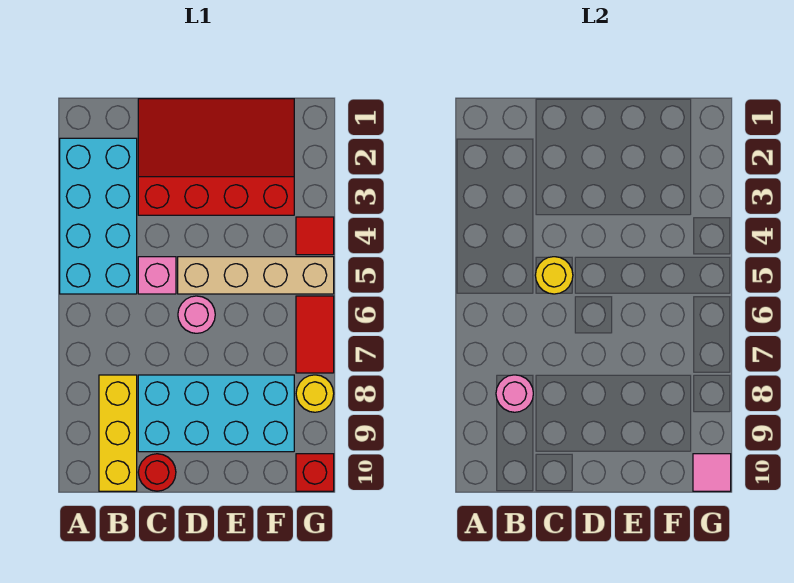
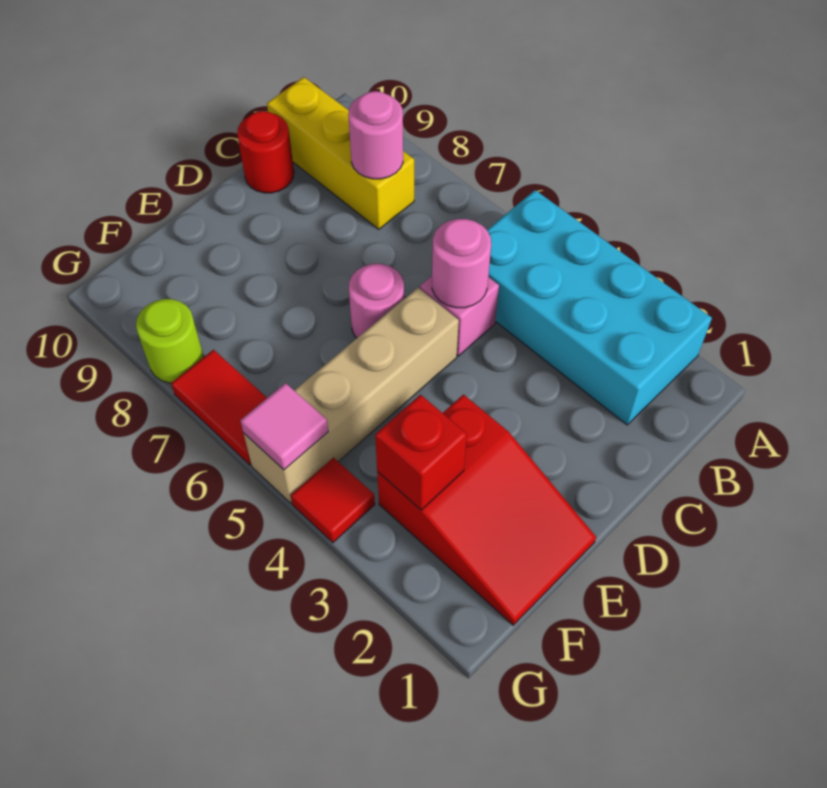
red slope C1:F3 level 1 top 3 -> red slope E1:F3 level 1 top 3
yellow round brick C5 level 2 -> pink round brick C5 level 2
cyan brick C8:F9 level 1 -> none
yellow round brick G8 level 1 -> lime round brick G8 level 1
red brick G10 level 1 -> red brick F3 level 2
pink tile G10 level 2 -> pink tile G5 level 2

